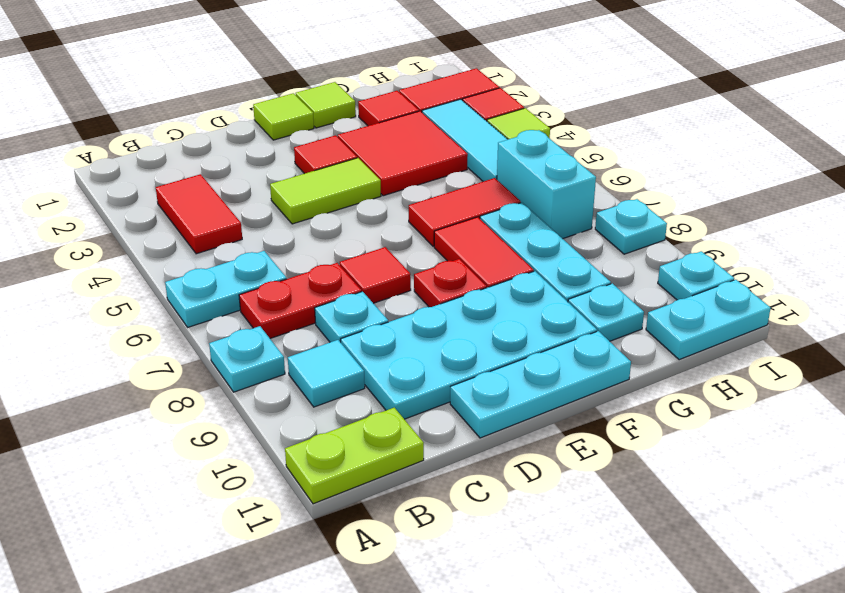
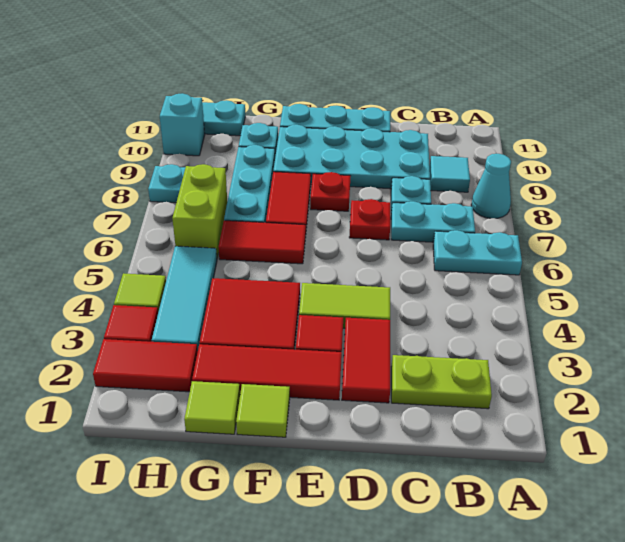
cyan plate A8 level 1 -> cyan cone A8 level 1
lime plate A11:B11 level 1 -> lime plate B2:C2 level 1
red tile B3:B4 level 1 -> red tile D2:D3 level 1
red plate B7:C7 level 1 -> cyan plate B7:C7 level 1
red tile D7 level 1 -> red plate D7 level 1
lime tile E1 level 1 -> lime tile G1 level 1
red tile G2 level 1 -> red tile E2:G2 level 1
cyan brick H6:H7 level 1 -> lime brick H6:H7 level 1
cyan plate I10 level 1 -> cyan brick I10 level 1

